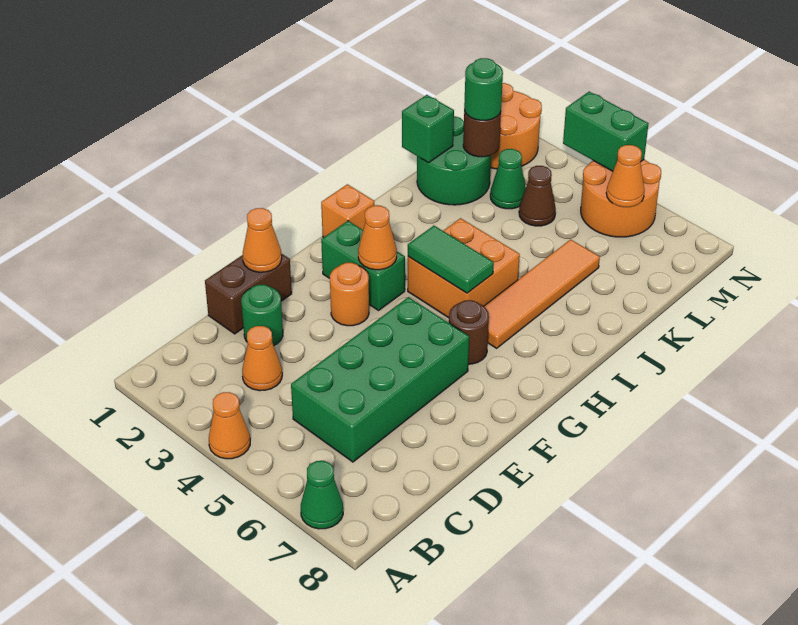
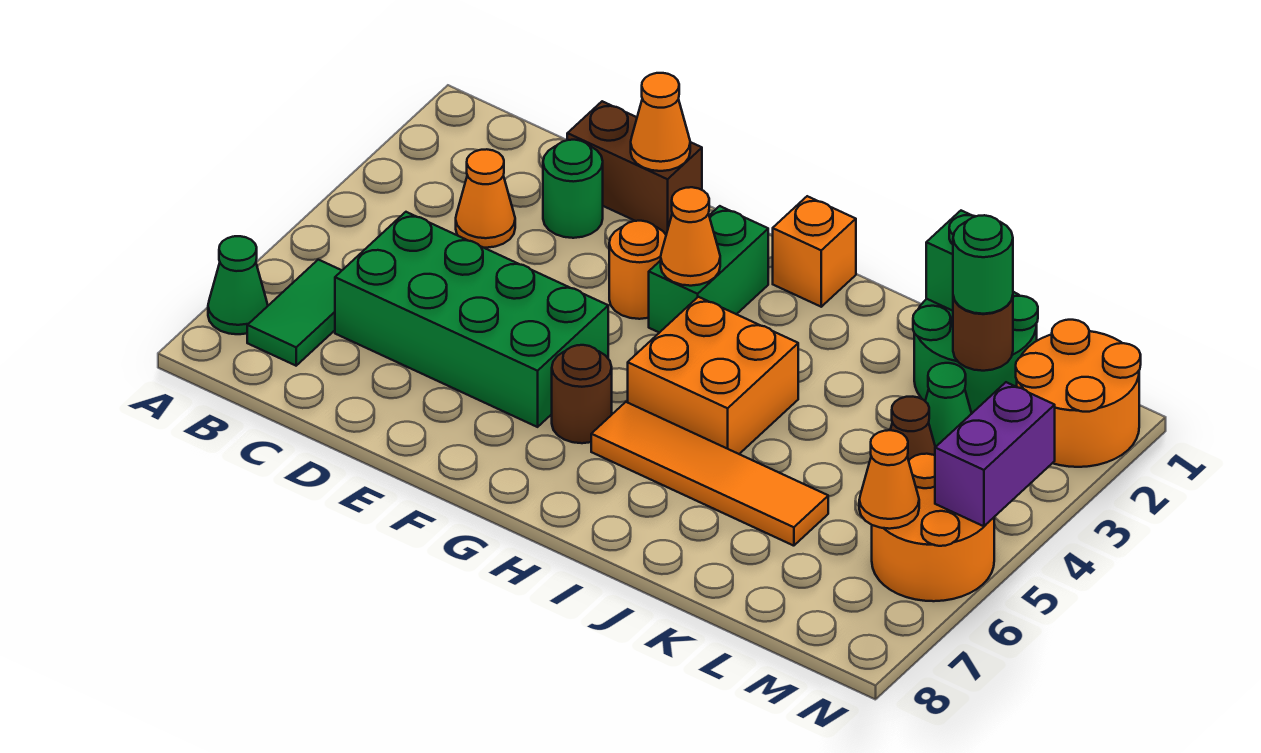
orange cone A4 level 1 -> none
green tile H4:H5 level 2 -> green tile B6:B7 level 1
green brick N4:N5 level 2 -> purple brick N4:N5 level 2

